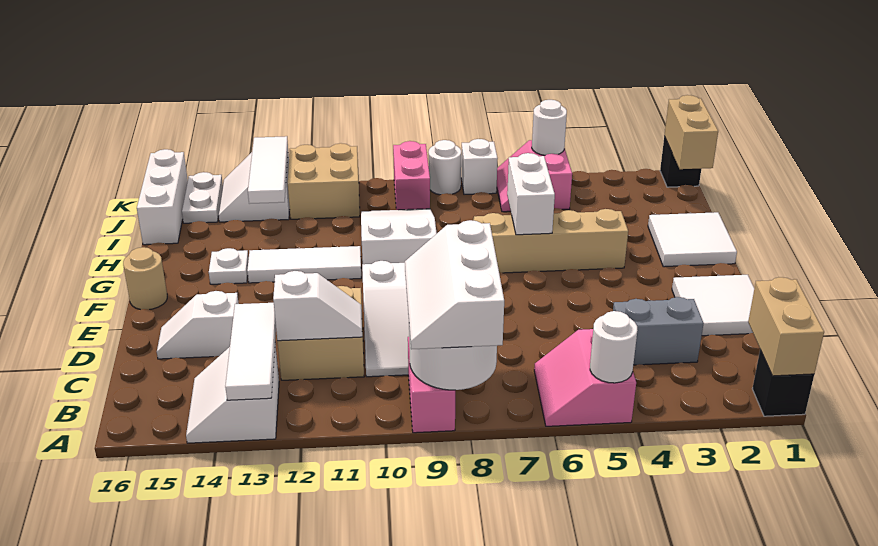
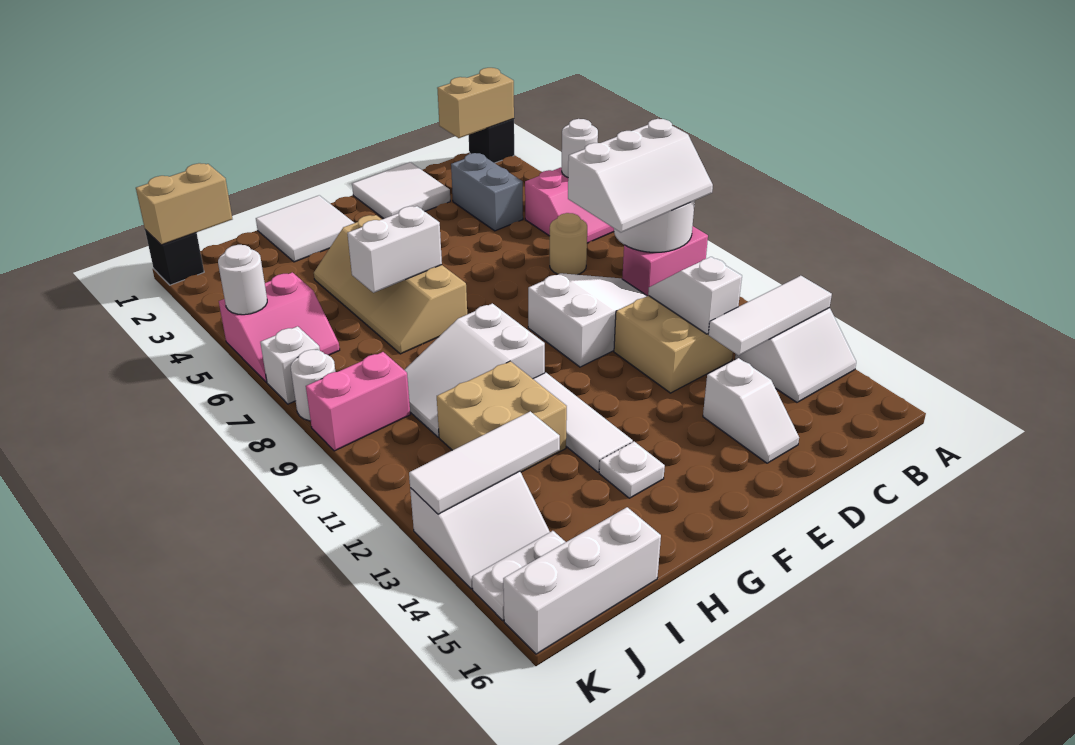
tan round brick F16 level 1 -> tan round brick C7 level 1
tan brick J11:K12 level 1 -> tan brick H11:I12 level 1

